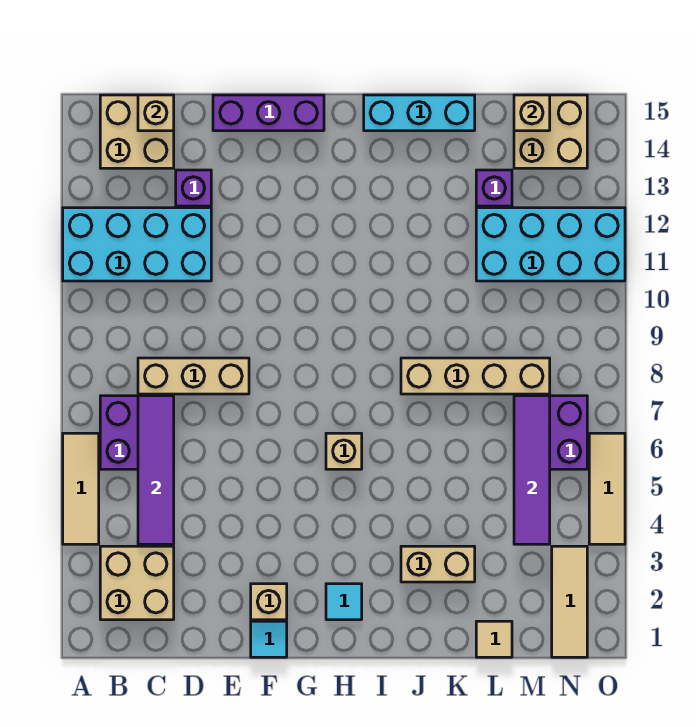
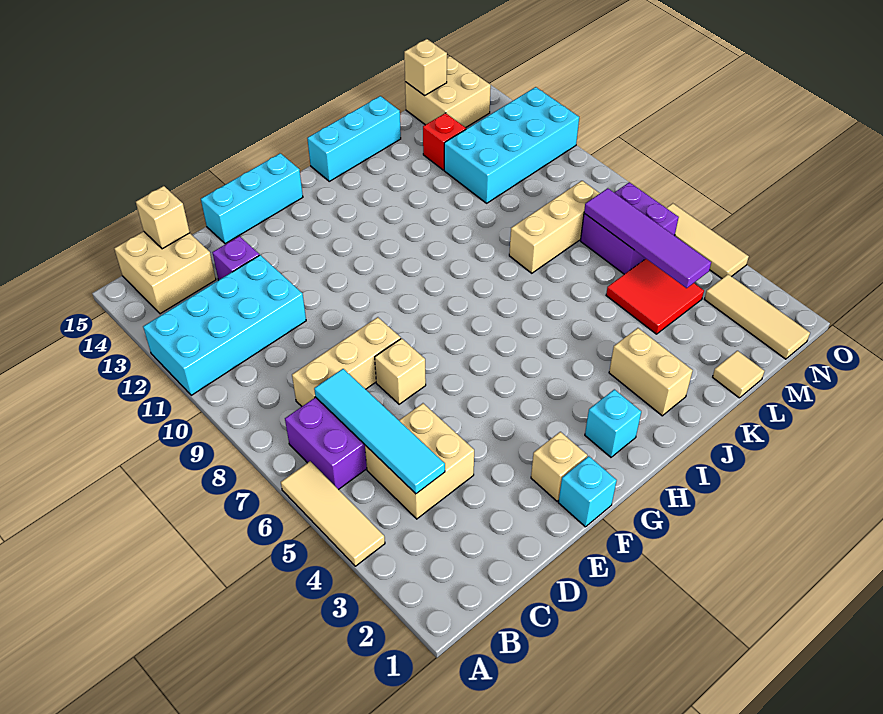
tan brick B2:C3 level 1 -> tan brick C4:D5 level 1
purple tile C4:C7 level 2 -> cyan tile C4:C7 level 2
purple brick E15:G15 level 1 -> cyan brick E15:G15 level 1
cyan tile F1 level 1 -> cyan brick F1 level 1
cyan tile H2 level 1 -> cyan brick H2 level 1
tan brick H6 level 1 -> tan brick E7 level 1
tan brick J3:K3 level 1 -> tan brick J2:J3 level 1
tan brick J8:M8 level 1 -> tan brick K8:M8 level 1
none -> red tile L4:M5 level 1
purple brick L13 level 1 -> red brick L13 level 1

